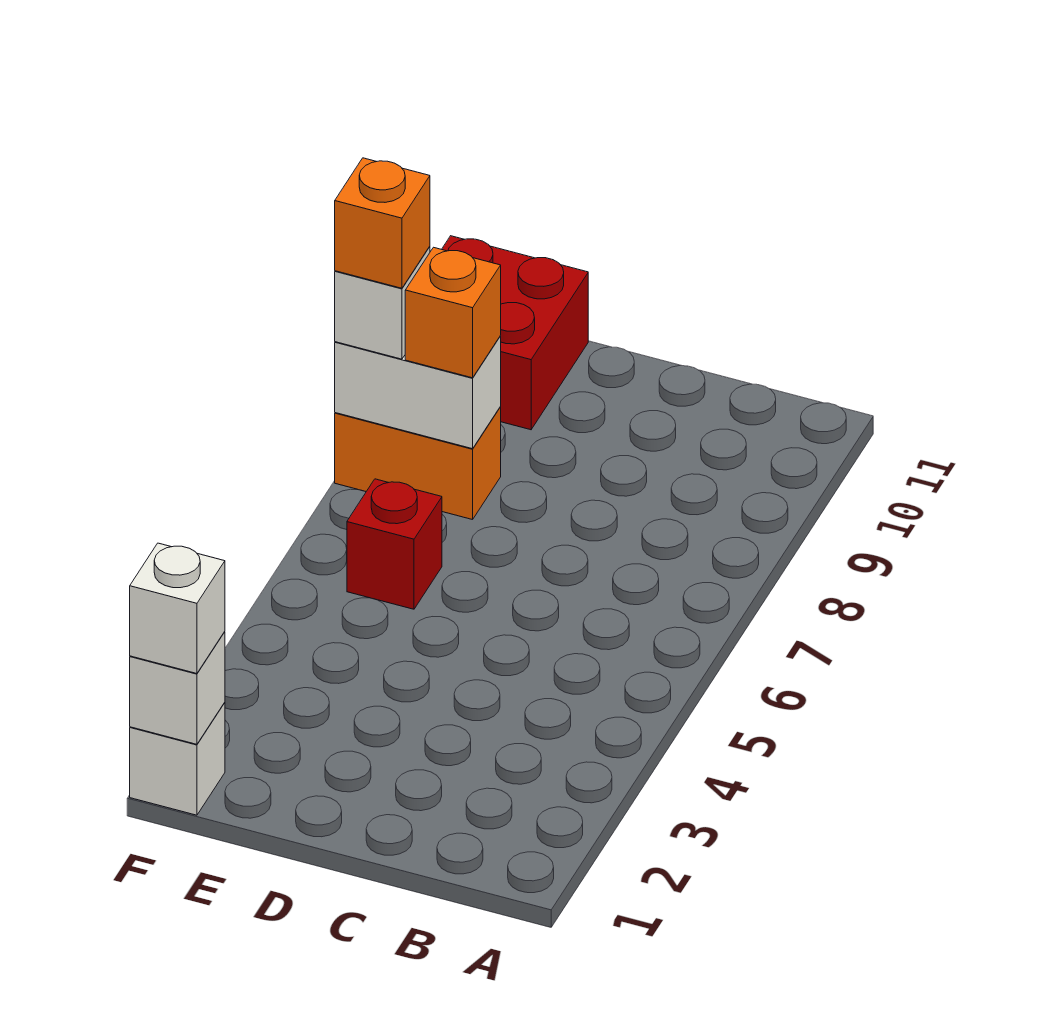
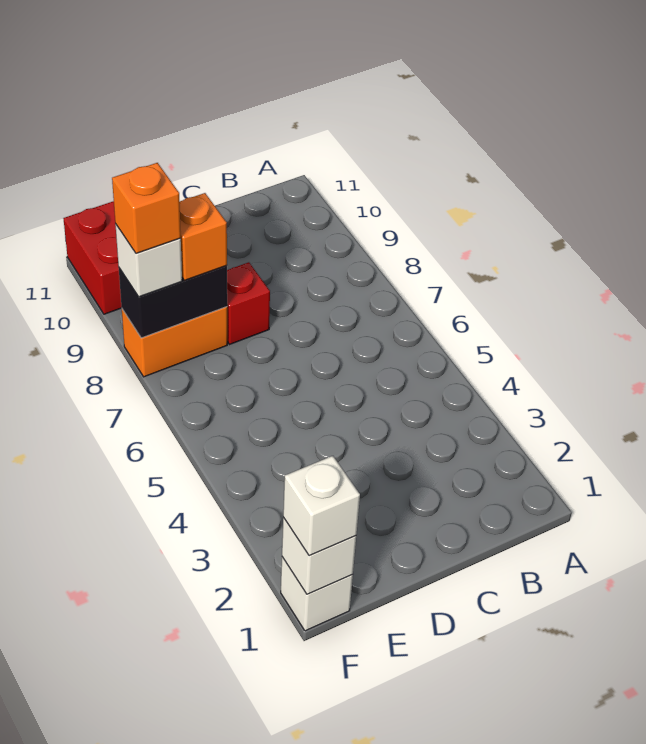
red brick E6 level 1 -> red brick D8 level 1
white brick E8:F8 level 2 -> black brick E8:F8 level 2

